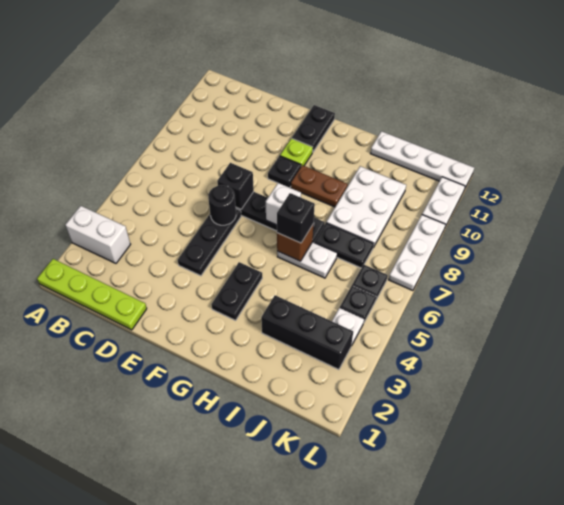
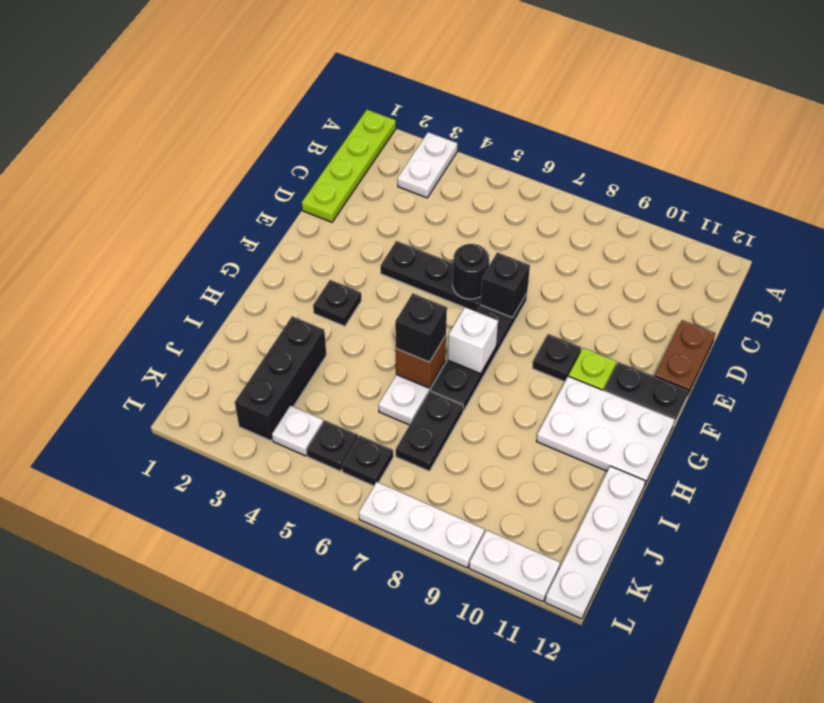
white brick A3:B3 level 1 -> white plate A3:B3 level 1
black plate G3:G4 level 1 -> black plate G3 level 1
brown plate G9:H9 level 1 -> brown plate D12:E12 level 1
white plate I8:J10 level 1 -> white plate G10:H12 level 1

